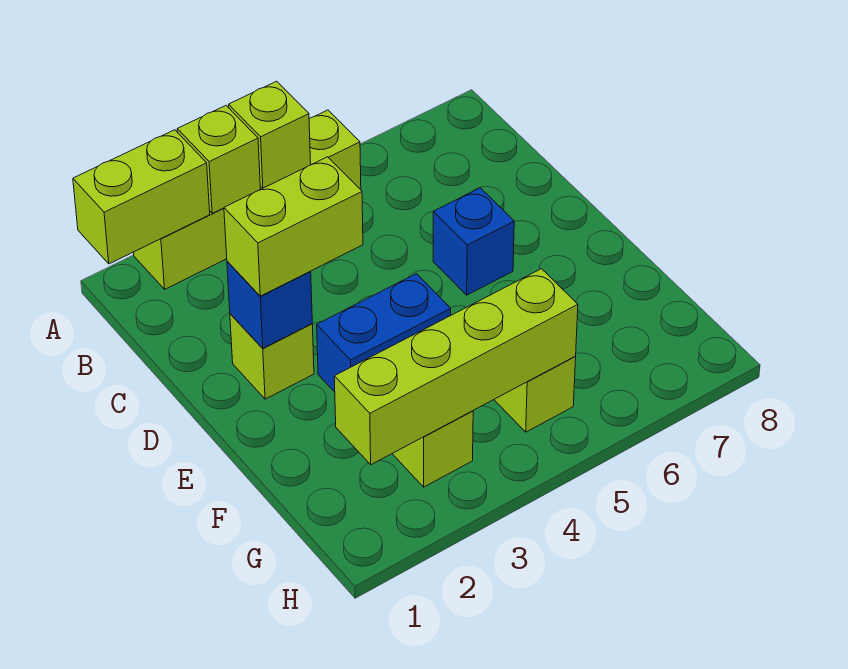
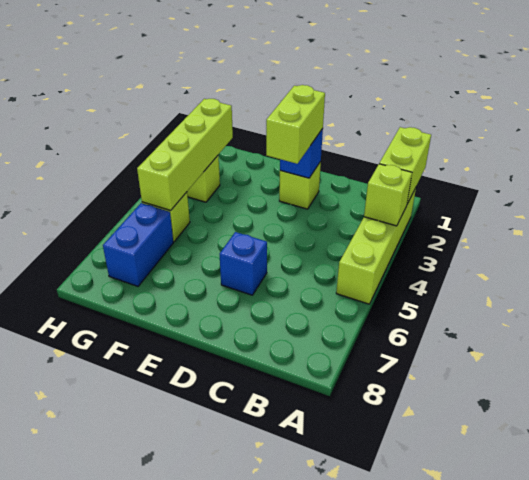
lime brick A4 level 2 -> none
blue brick E3:E4 level 1 -> blue brick G6:G7 level 1

